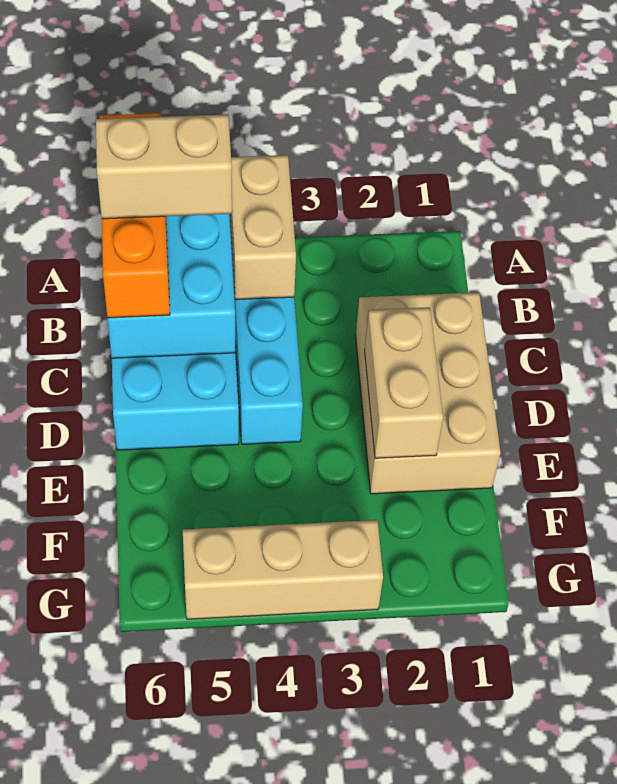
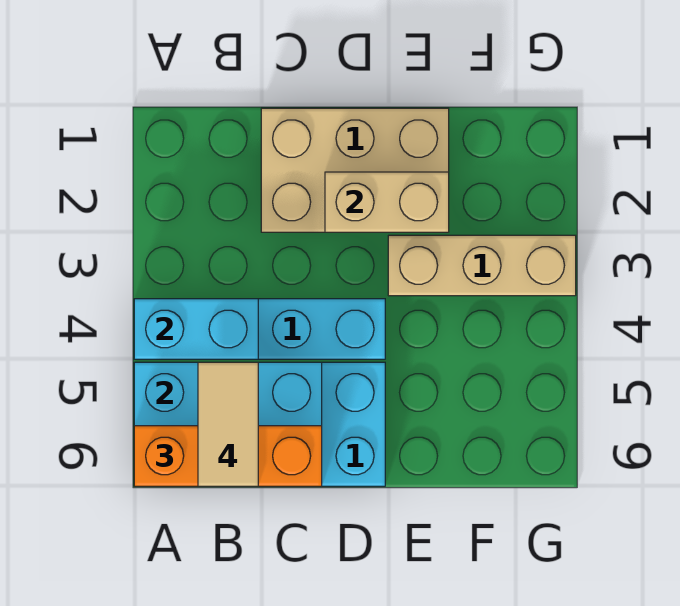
tan brick A4:B4 level 2 -> cyan brick A4:B4 level 2
tan brick B5:B6 level 4 -> tan tile B5:B6 level 4
tan brick G3:G5 level 1 -> tan brick E3:G3 level 1

